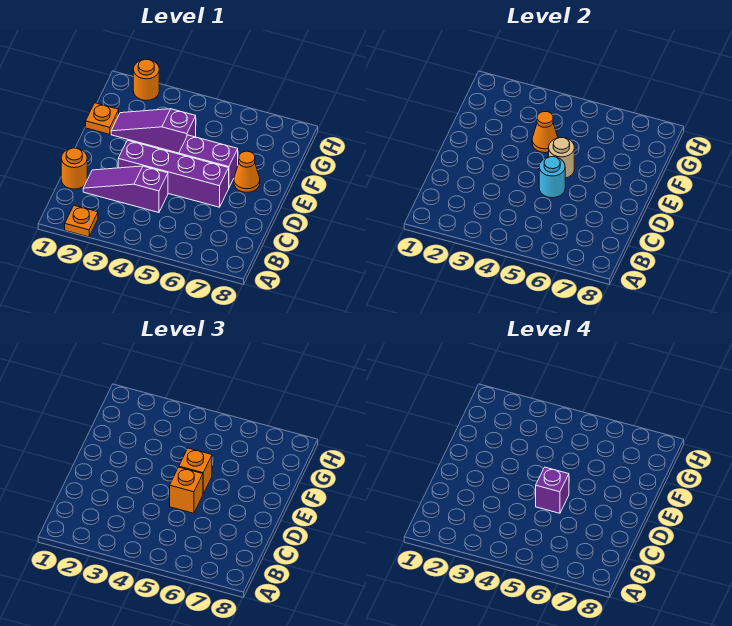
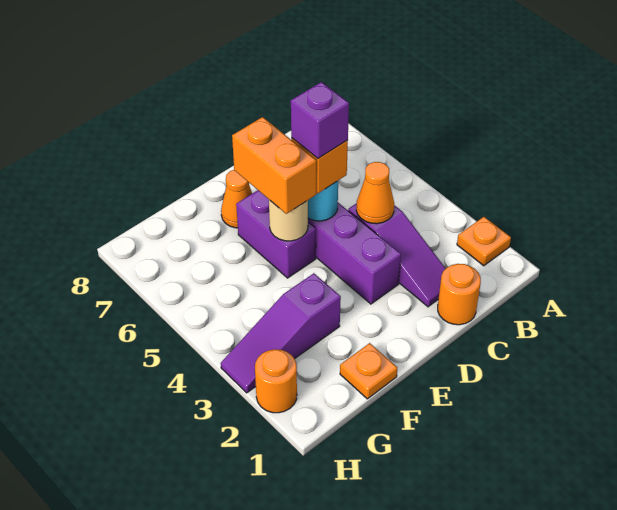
orange brick E5 level 3 -> orange brick E5:E6 level 3
purple slope F2:F4 level 1 top 4 -> purple slope F3:H3 level 1 top F
orange cone F4 level 2 -> orange cone C4 level 2

